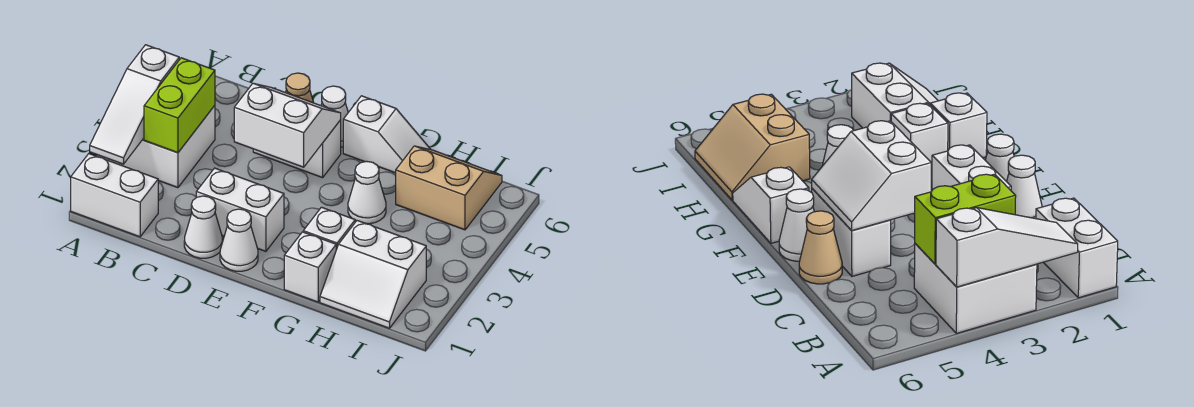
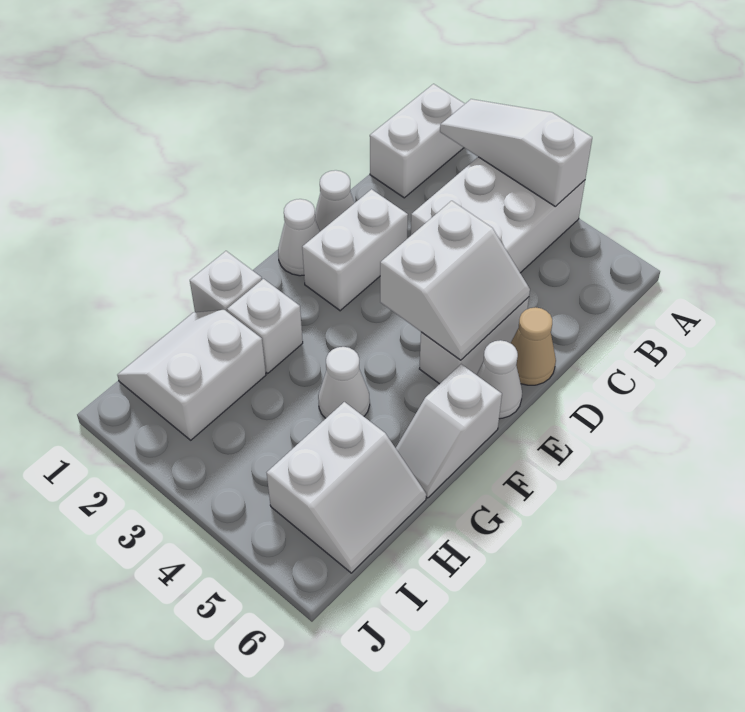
white brick A3:B4 level 1 -> white brick A3:C4 level 1
lime brick B3:B4 level 2 -> none
tan slope H5:I6 level 1 top 5 -> white slope H5:I6 level 1 top 5

